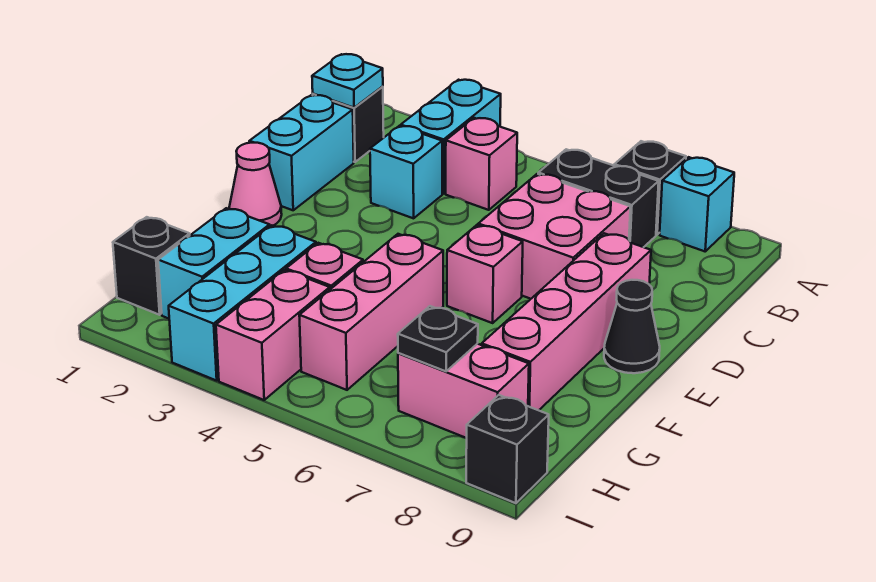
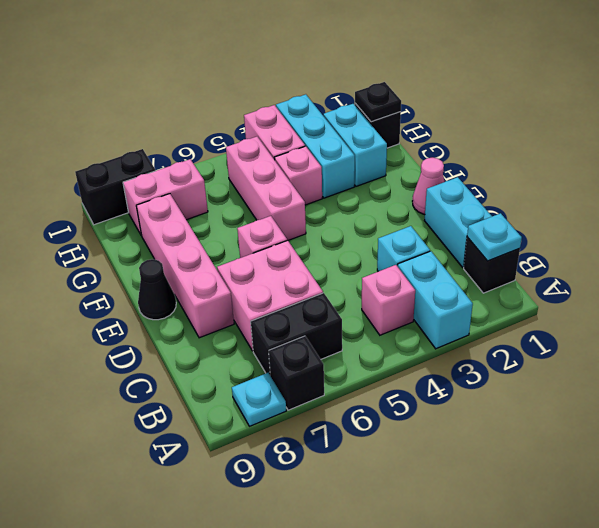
cyan brick A8 level 1 -> cyan plate A8 level 1
black plate H7 level 2 -> black plate H1 level 2
black brick I9 level 1 -> black brick I8:I9 level 1

